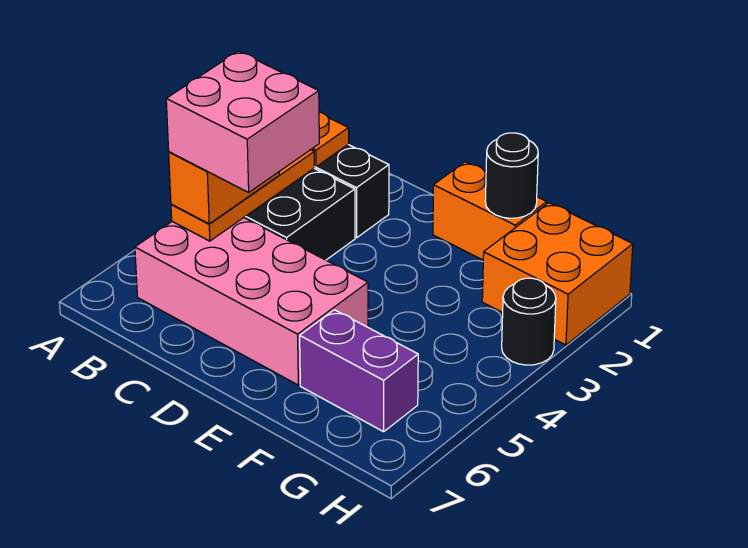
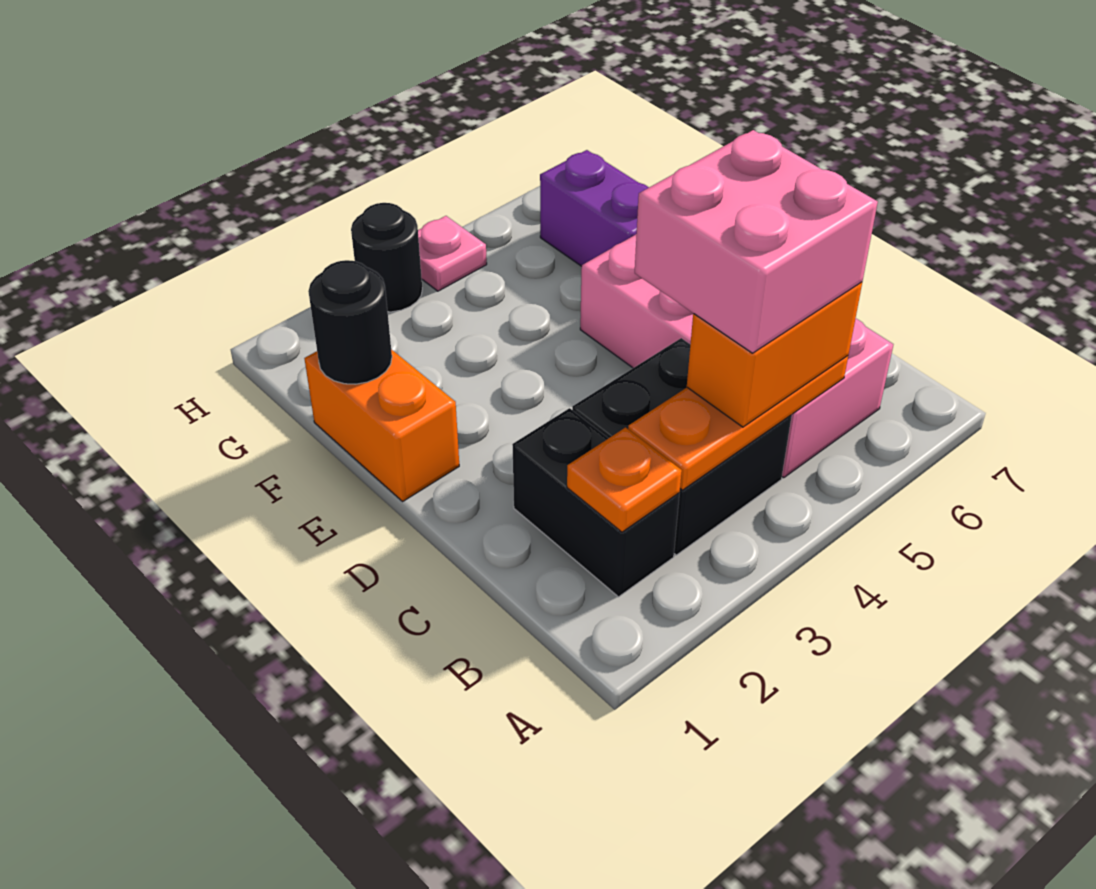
orange brick G1:H2 level 1 -> none
none -> pink plate H4 level 1

